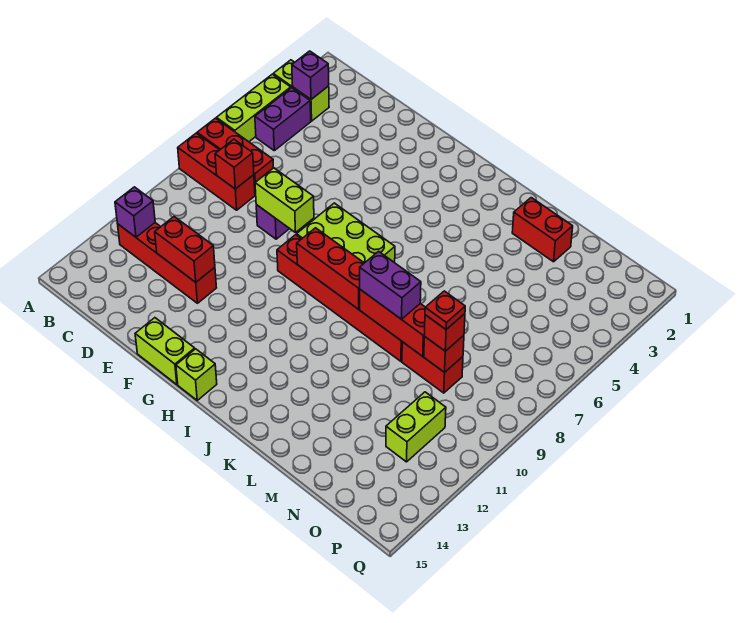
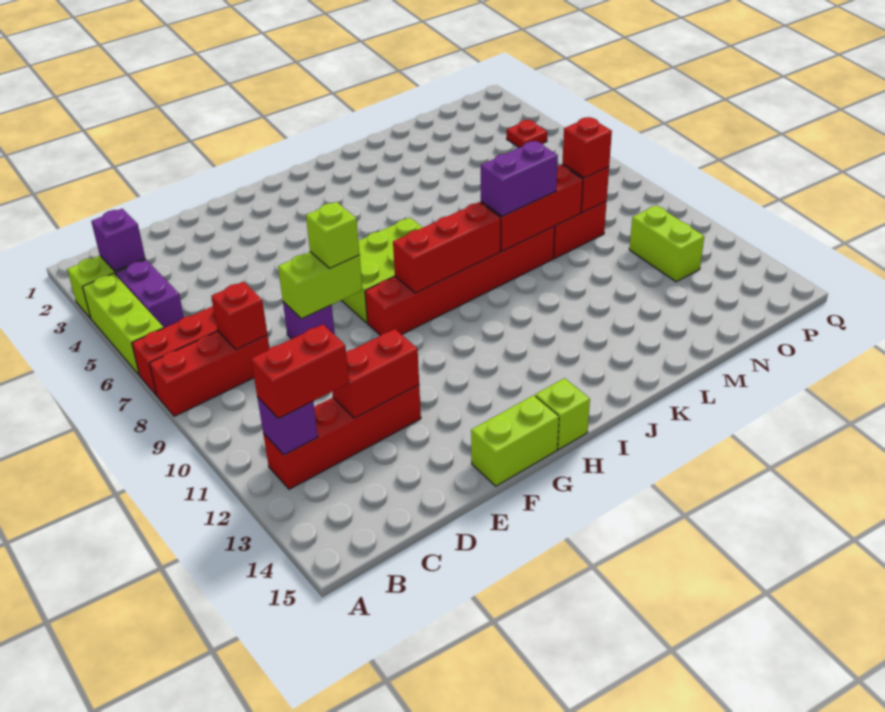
none -> lime brick F8 level 3
red brick L2:M2 level 1 -> red brick B12:C12 level 3
red plate N9 level 4 -> red plate P4 level 1

